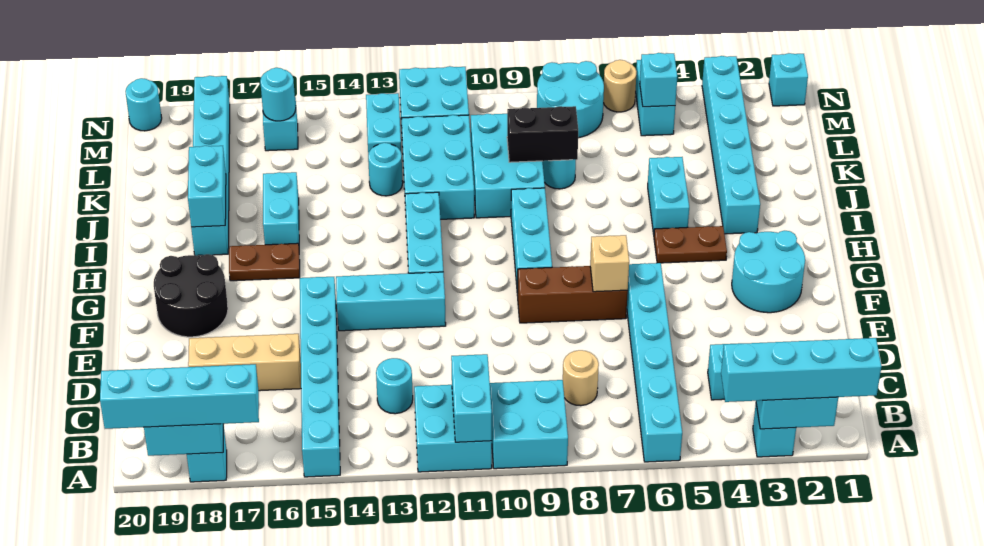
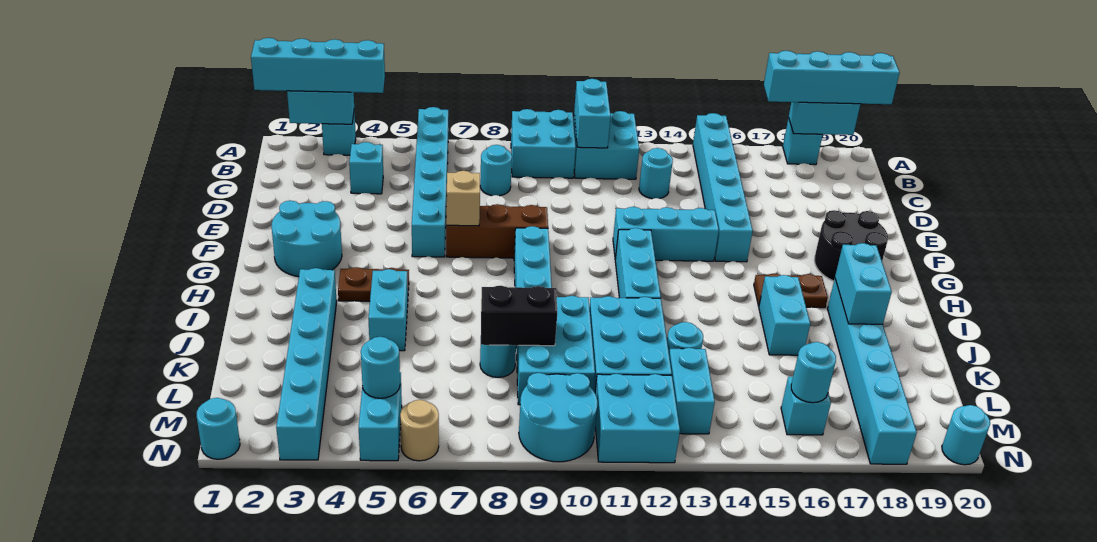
tan round brick C8 level 1 -> cyan round brick C8 level 1
tan brick D16:D18 level 1 -> none
cyan brick M5 level 2 -> cyan round brick M5 level 2
cyan round brick M7:N8 level 1 -> cyan round brick M9:N10 level 1
cyan brick N1 level 1 -> cyan round brick N1 level 1

